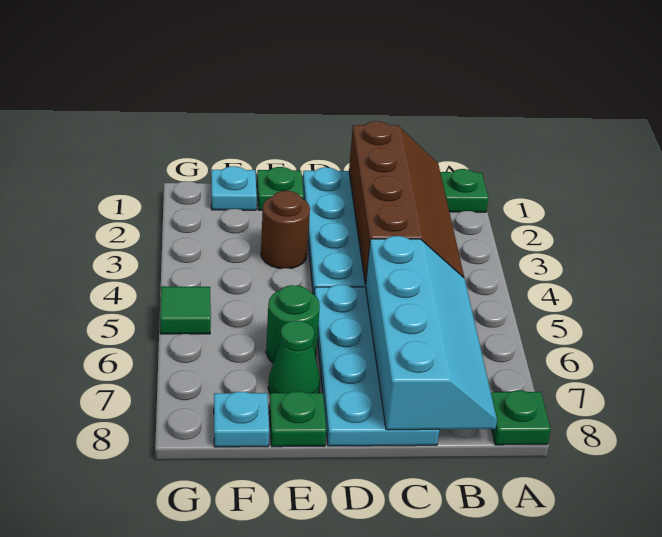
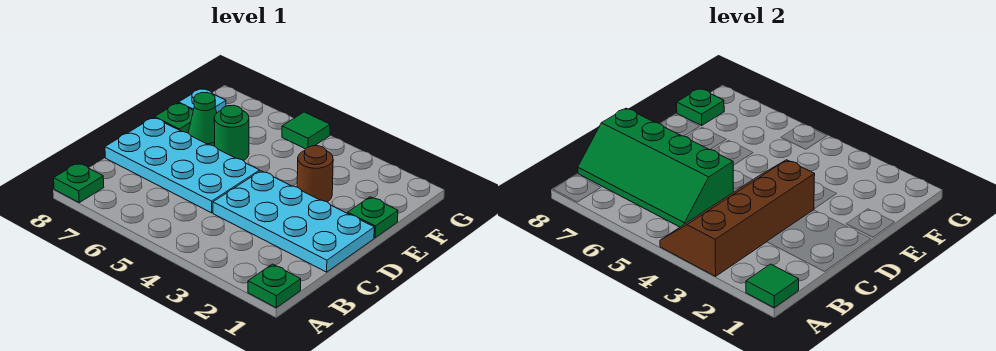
none -> green tile A1 level 2
brown slope B1:C4 level 2 top C -> brown slope A3:D4 level 2 top 3
cyan slope B5:C8 level 2 top C -> green slope B5:C8 level 2 top C
cyan plate F1 level 1 -> none
none -> green plate F8 level 2

